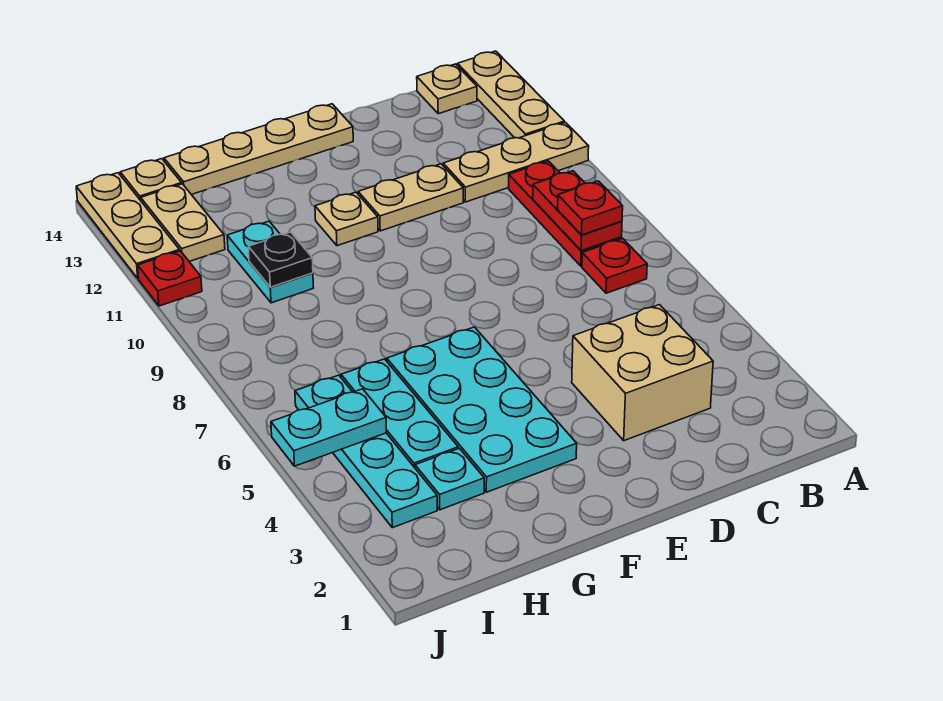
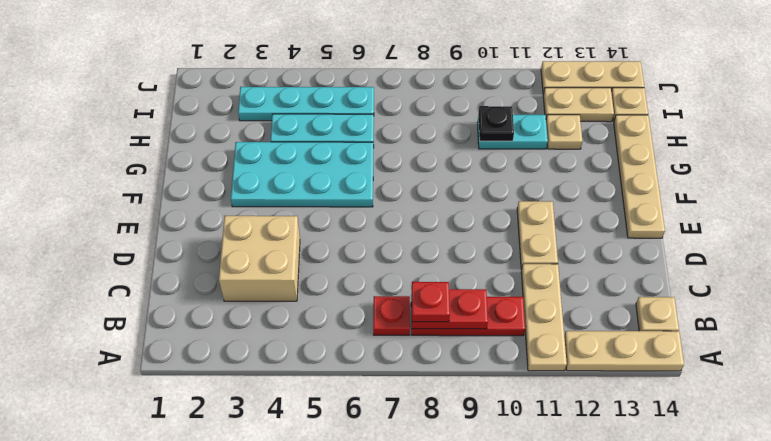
tan plate F11 level 1 -> tan plate H12 level 1
cyan plate H3 level 1 -> none
cyan plate I5:J5 level 2 -> none
red plate J11 level 1 -> none

